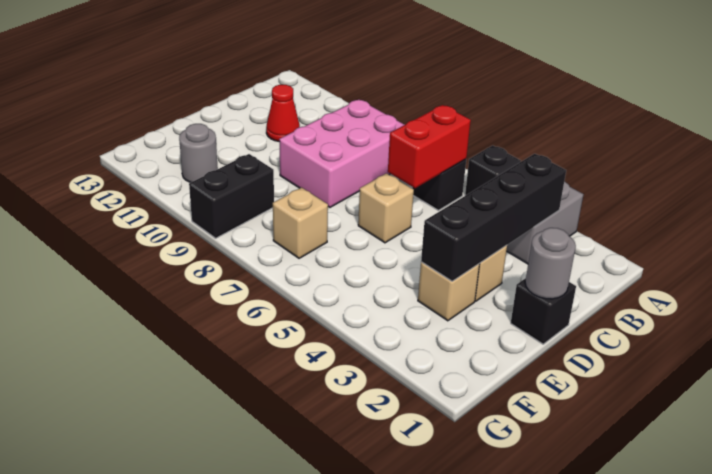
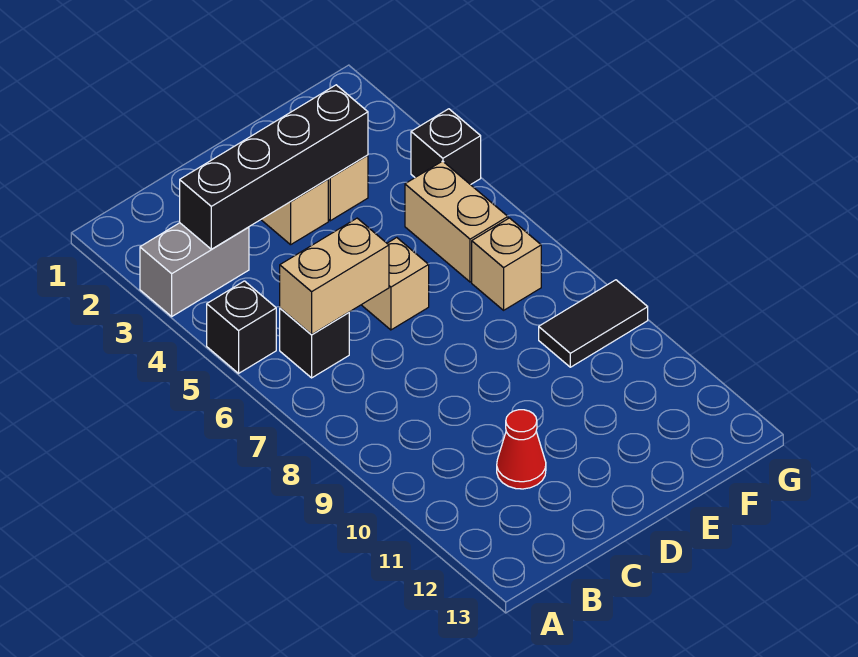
red brick B6:C6 level 2 -> tan brick B6:C6 level 2
pink brick B8:D9 level 1 -> none
black brick D1 level 1 -> black brick G4 level 1
grey round brick D1 level 2 -> none
none -> tan brick F5:F6 level 1
black brick F9:G9 level 1 -> black tile F9:G9 level 1
grey round brick F11 level 1 -> none

